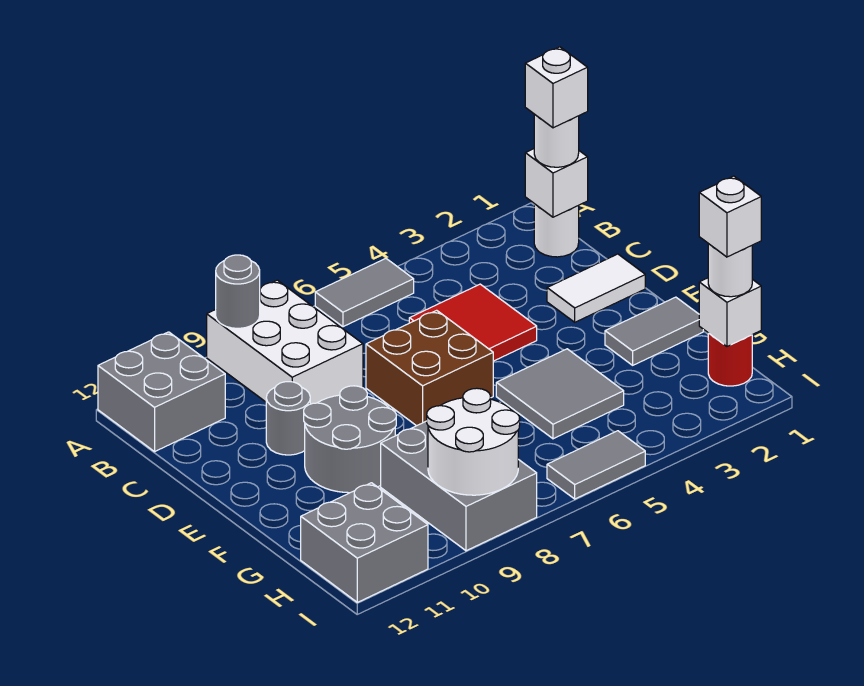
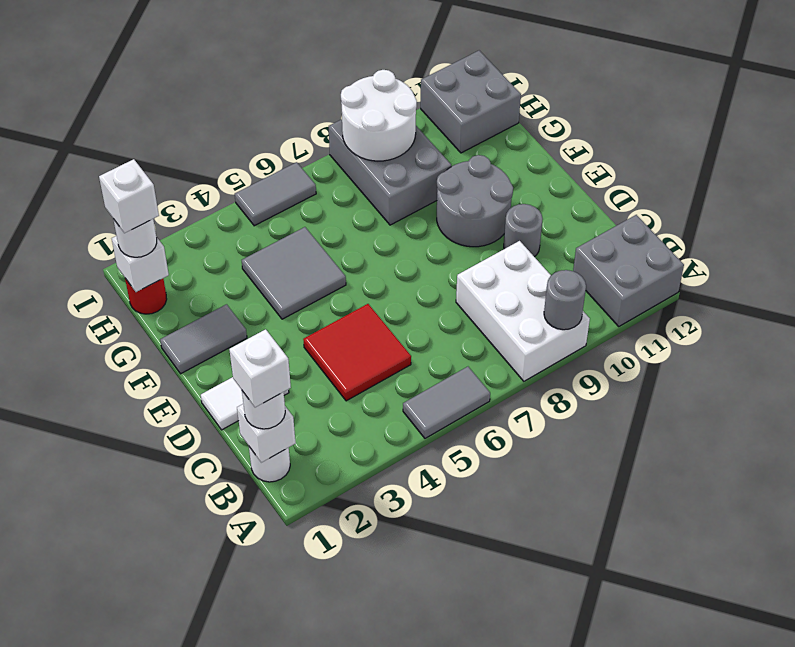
brown brick D6:E7 level 1 -> none

